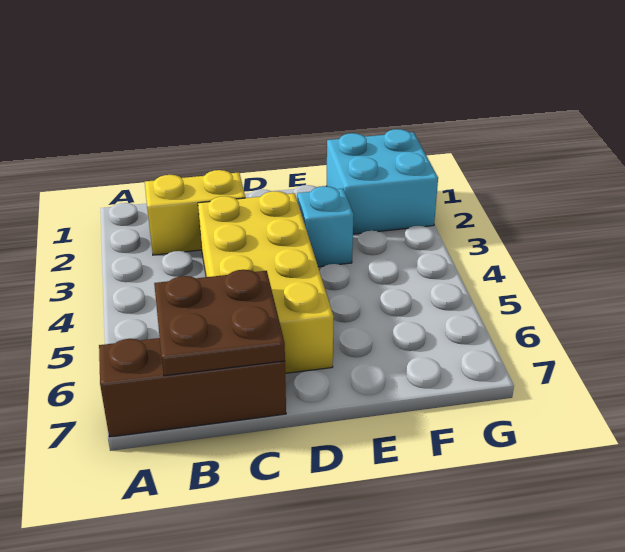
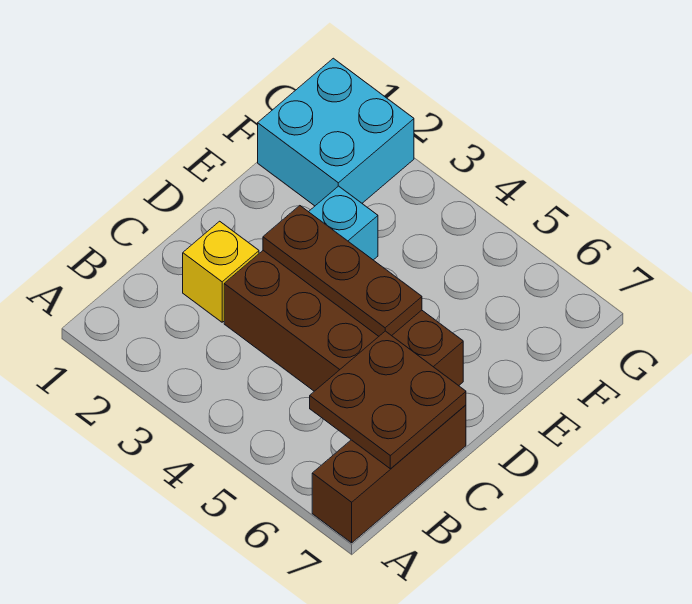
yellow brick B2:C2 level 1 -> yellow brick C2 level 1
yellow brick C3:D6 level 1 -> brown brick C3:D6 level 1
none -> brown plate D3:D5 level 2

